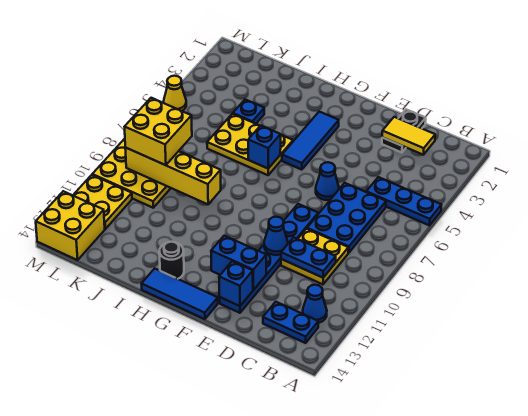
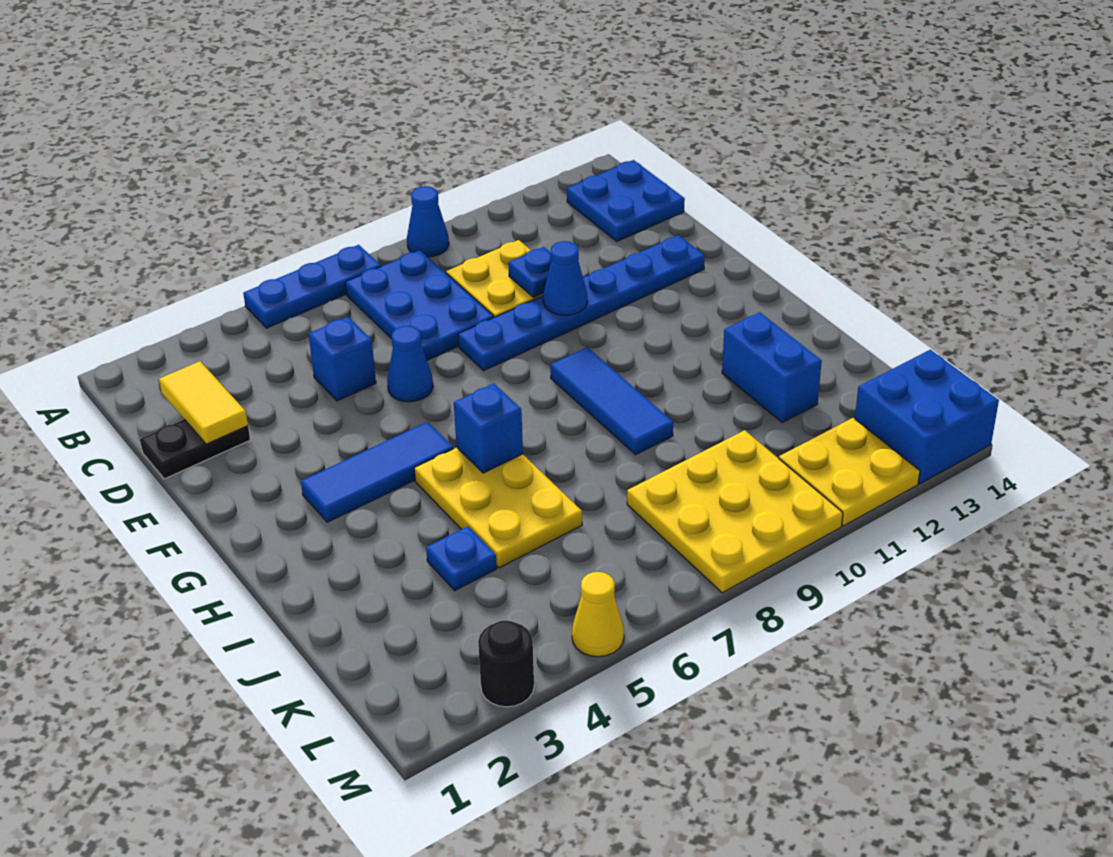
blue plate A5:C5 level 1 -> blue plate A5:A7 level 1
blue cone B12 level 1 -> blue cone A9 level 1
blue plate B13:C13 level 1 -> blue plate B13:C14 level 1
blue plate C6:D8 level 1 -> blue plate B7:D8 level 1
blue plate C10:D10 level 2 -> blue plate D10 level 2
blue brick E12:F12 level 2 -> blue brick I12:J12 level 1
blue brick E13 level 2 -> blue brick D5 level 1
blue tile F14:H14 level 1 -> blue tile G9:I9 level 1
black round brick H13 level 1 -> black round brick M3 level 1
yellow brick I9:L9 level 2 -> none
yellow brick K8:L9 level 3 -> none
yellow brick L13:M14 level 1 -> blue brick L13:M14 level 1

